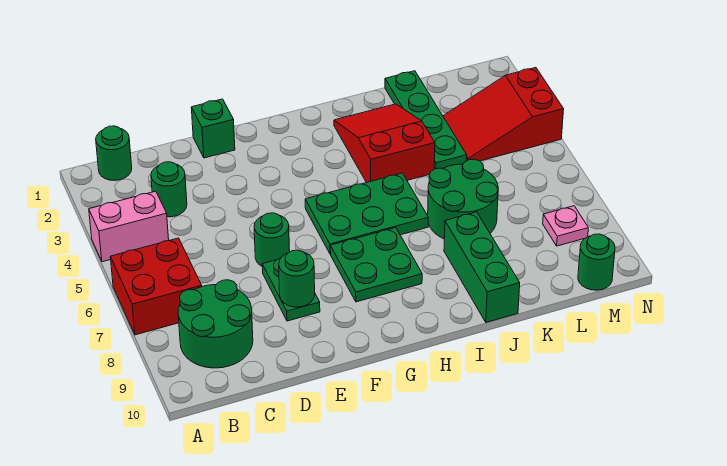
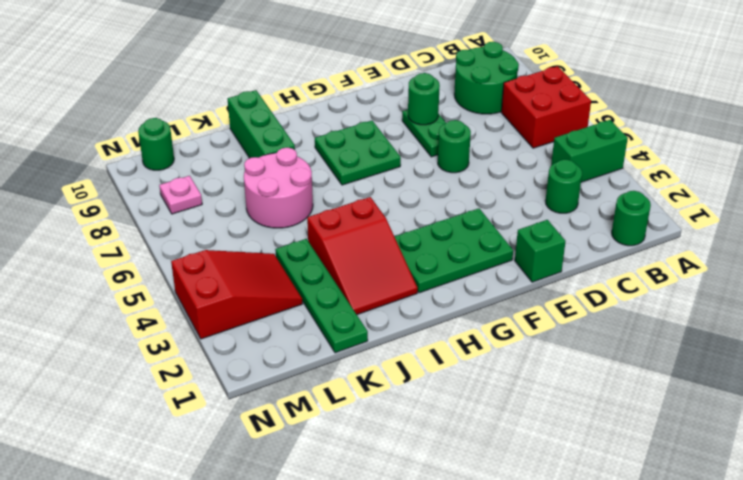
pink brick A4:B4 level 1 -> green brick A4:B4 level 1
green plate G5:I6 level 1 -> green plate F2:H3 level 1
green round brick J6:K7 level 1 -> pink round brick J6:K7 level 1

